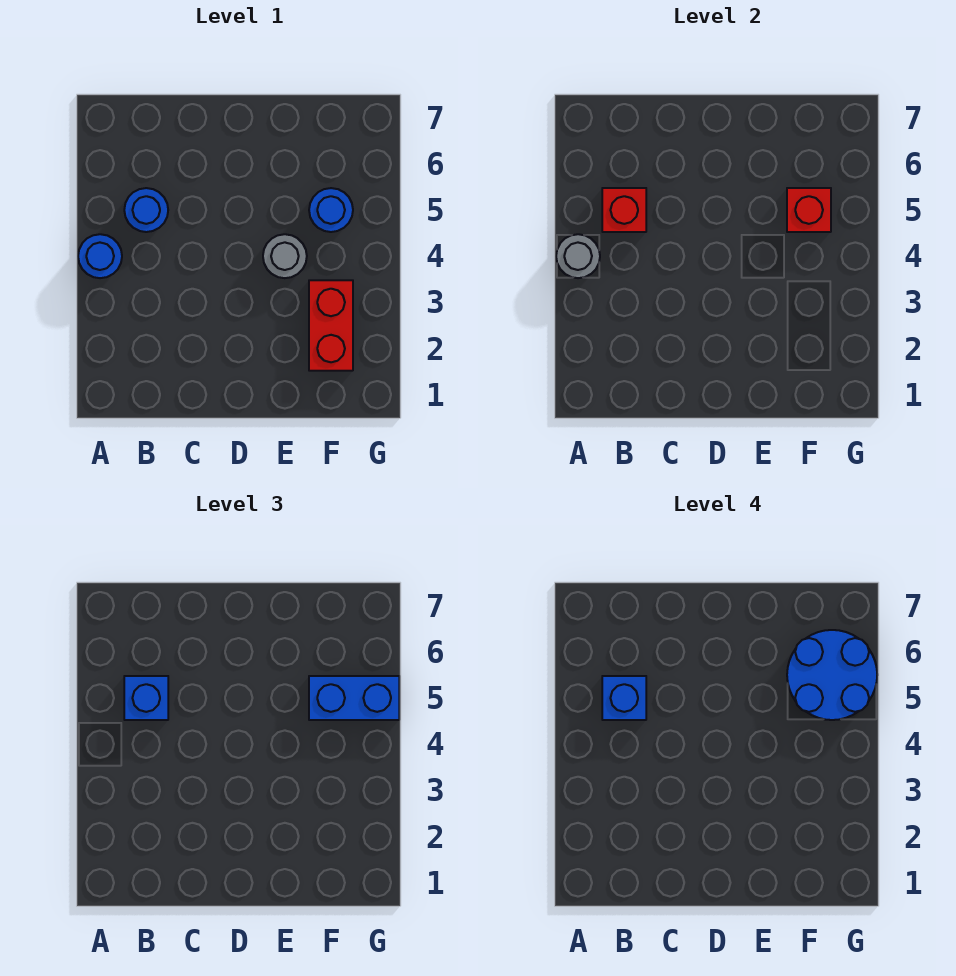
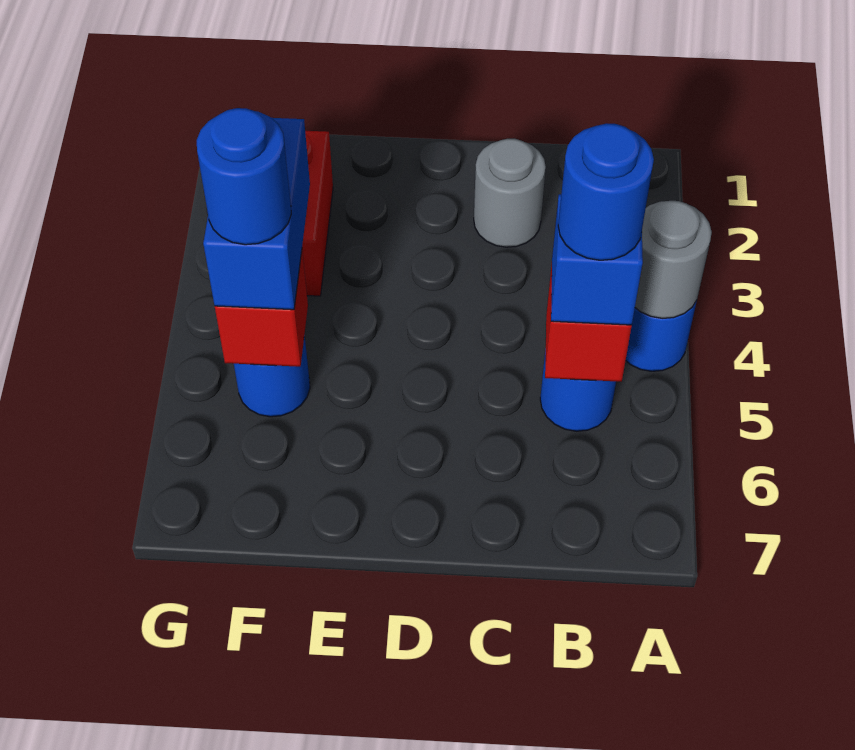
blue brick B5 level 4 -> blue round brick B5 level 4
grey round brick E4 level 1 -> grey round brick C2 level 1
blue brick F5:G5 level 3 -> blue brick F4:F5 level 3
blue round brick F5:G6 level 4 -> blue round brick F5 level 4

